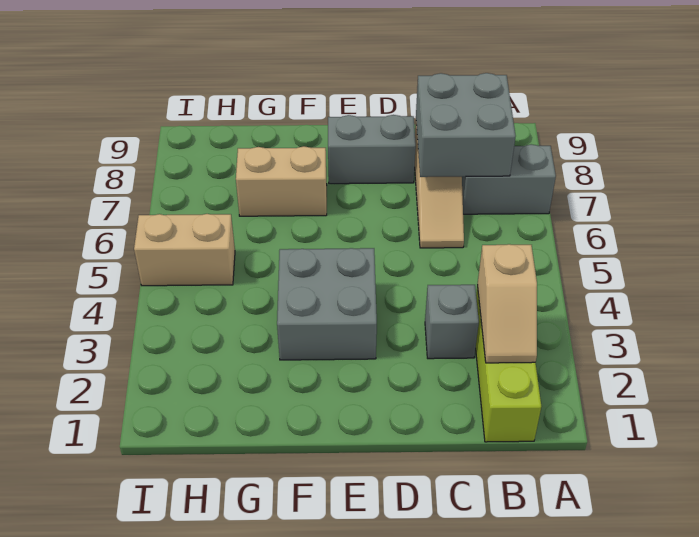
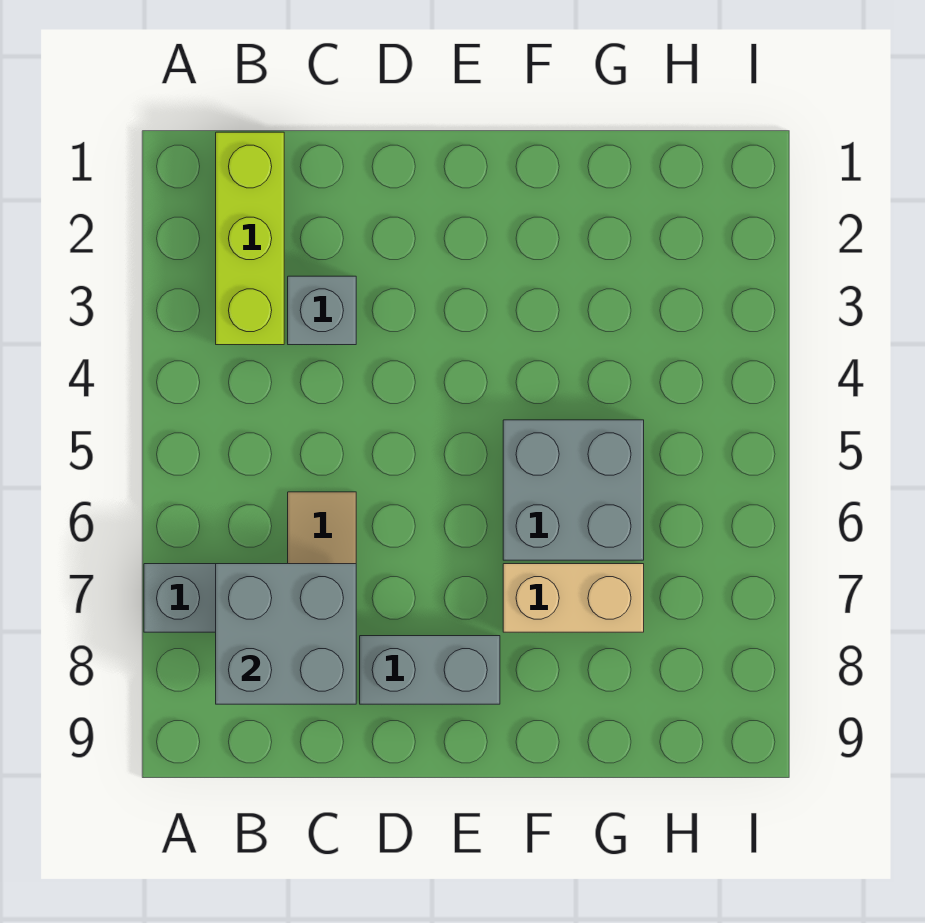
tan slope B2:B3 level 2 top 3 -> none
grey brick E3:F4 level 1 -> grey brick F5:G6 level 1
tan brick H5:I5 level 1 -> none

